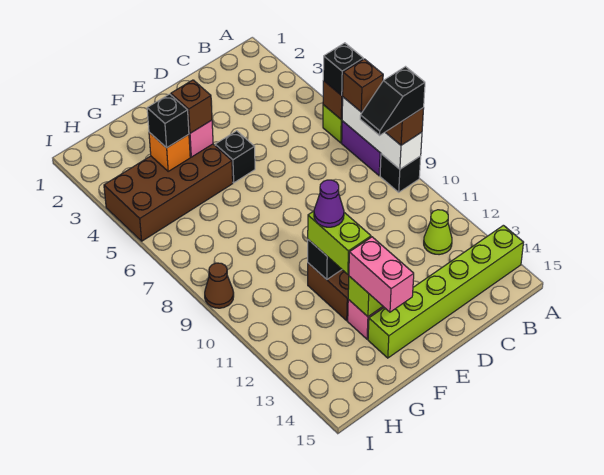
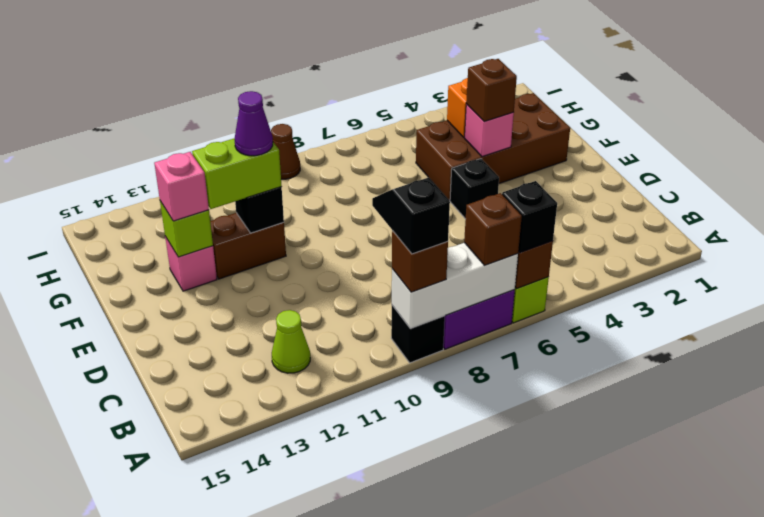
lime brick A14:F14 level 1 -> none
brown brick F4:I5 level 1 -> brown brick F2:G5 level 1
pink brick F13:F14 level 3 -> pink brick F13 level 3
black brick G4 level 3 -> none

